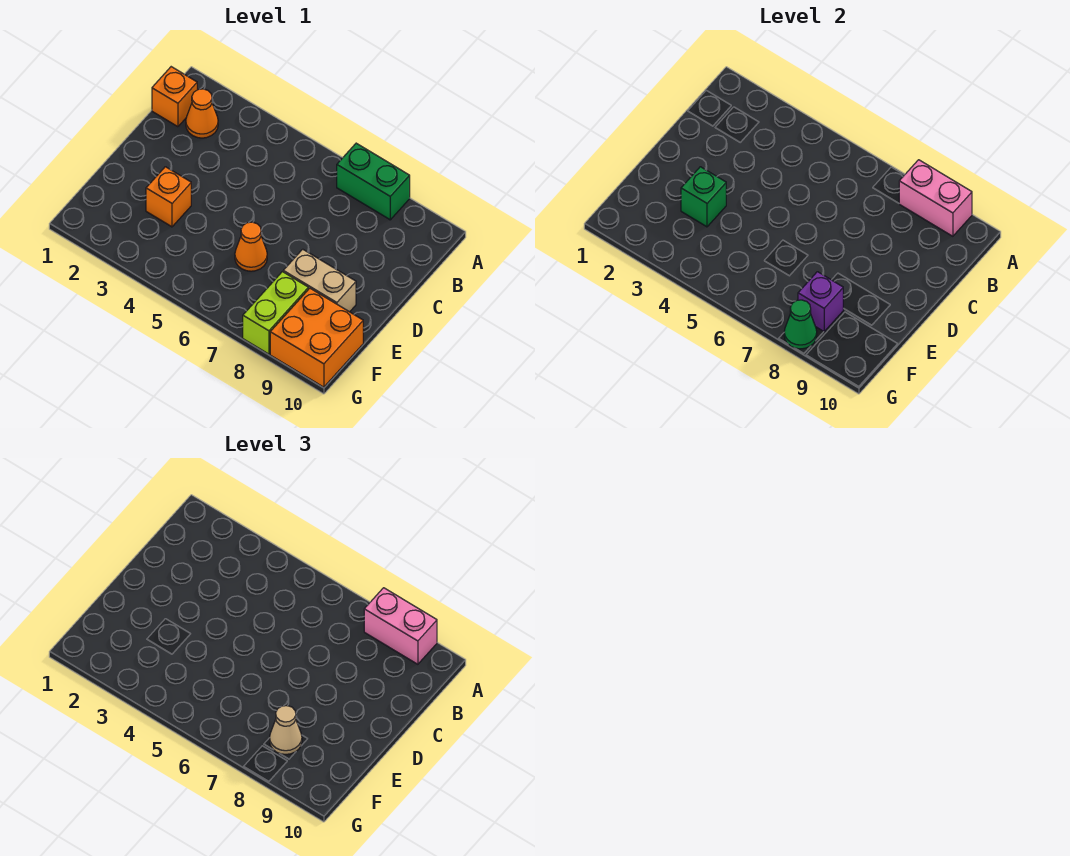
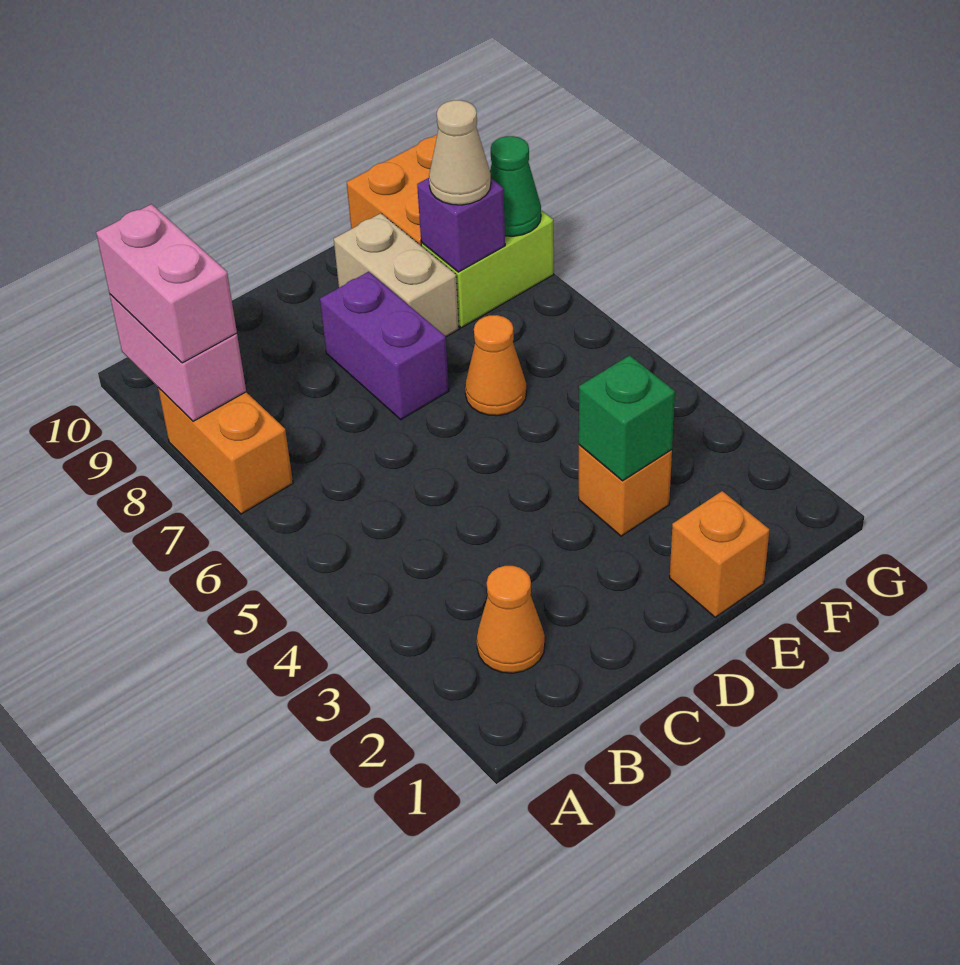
green brick A7:A8 level 1 -> orange brick A7:A8 level 1
orange brick B1 level 1 -> orange brick E1 level 1
none -> purple brick D7:D8 level 1

